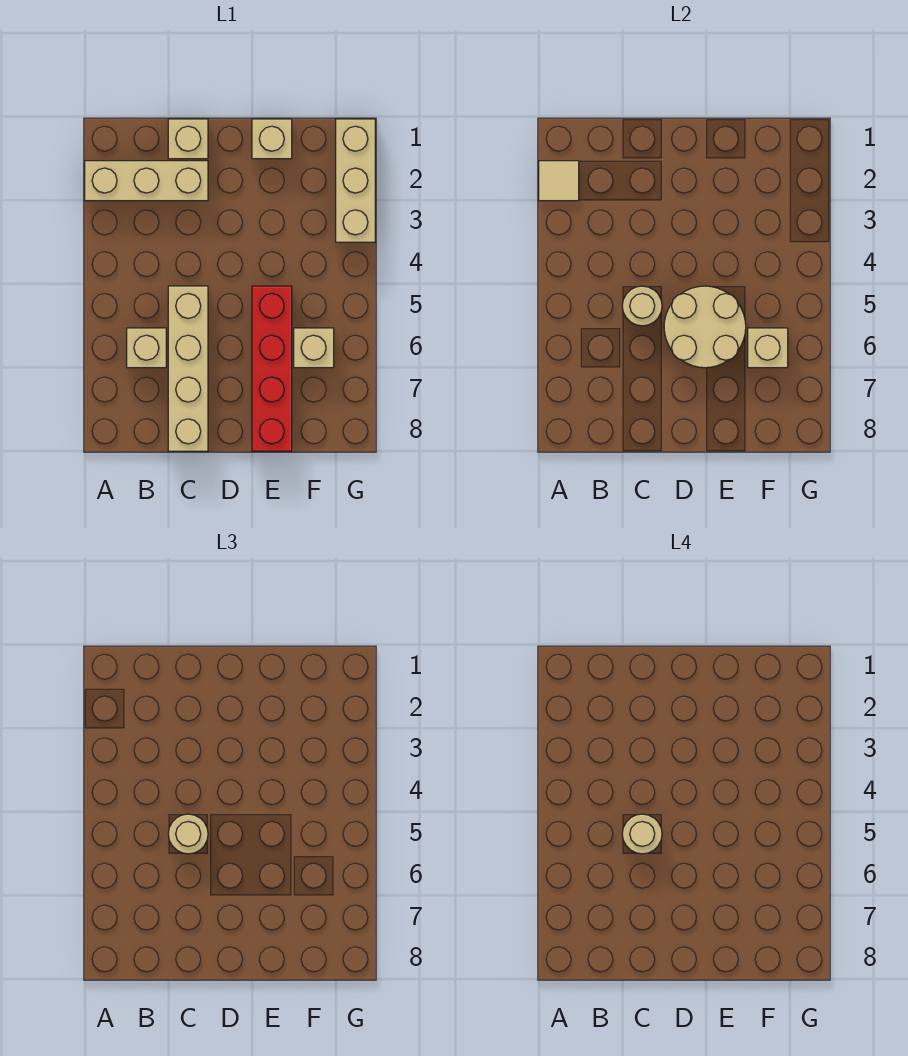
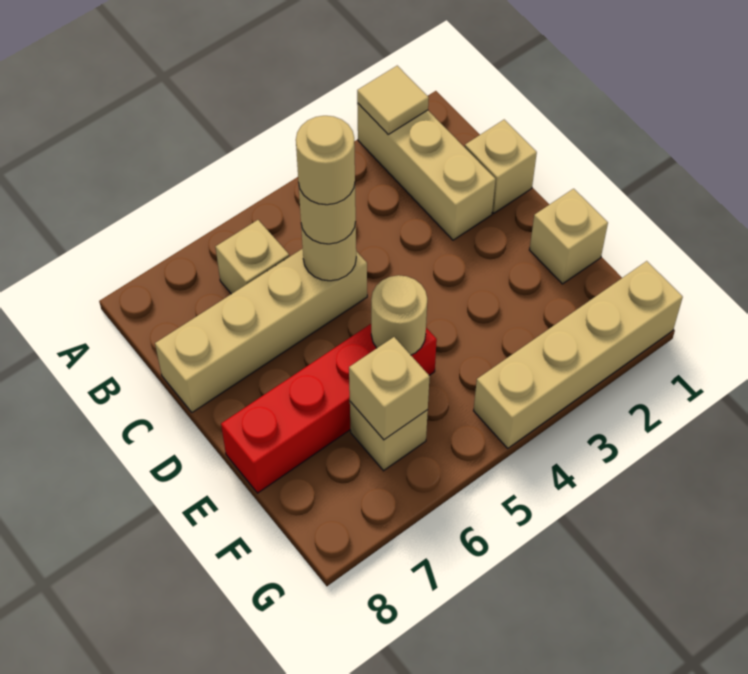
tan round brick D5:E6 level 2 -> tan round brick E5 level 2
tan brick G1:G3 level 1 -> tan brick G1:G4 level 1

